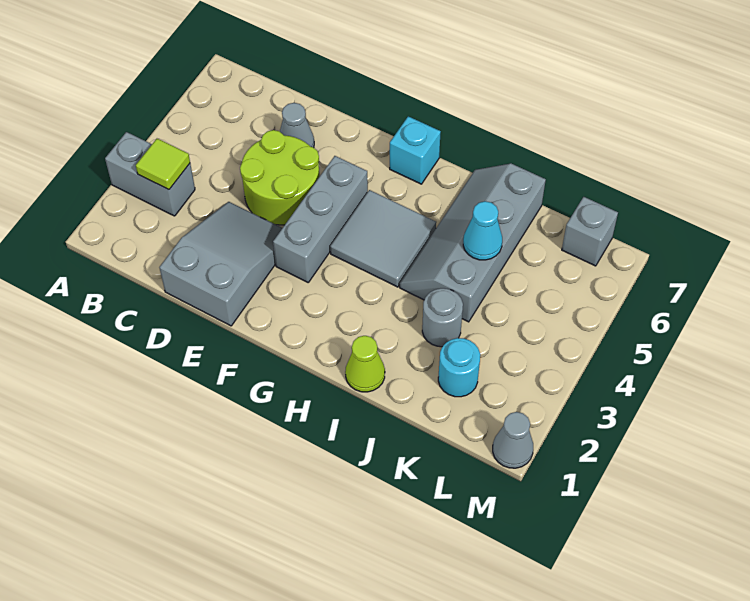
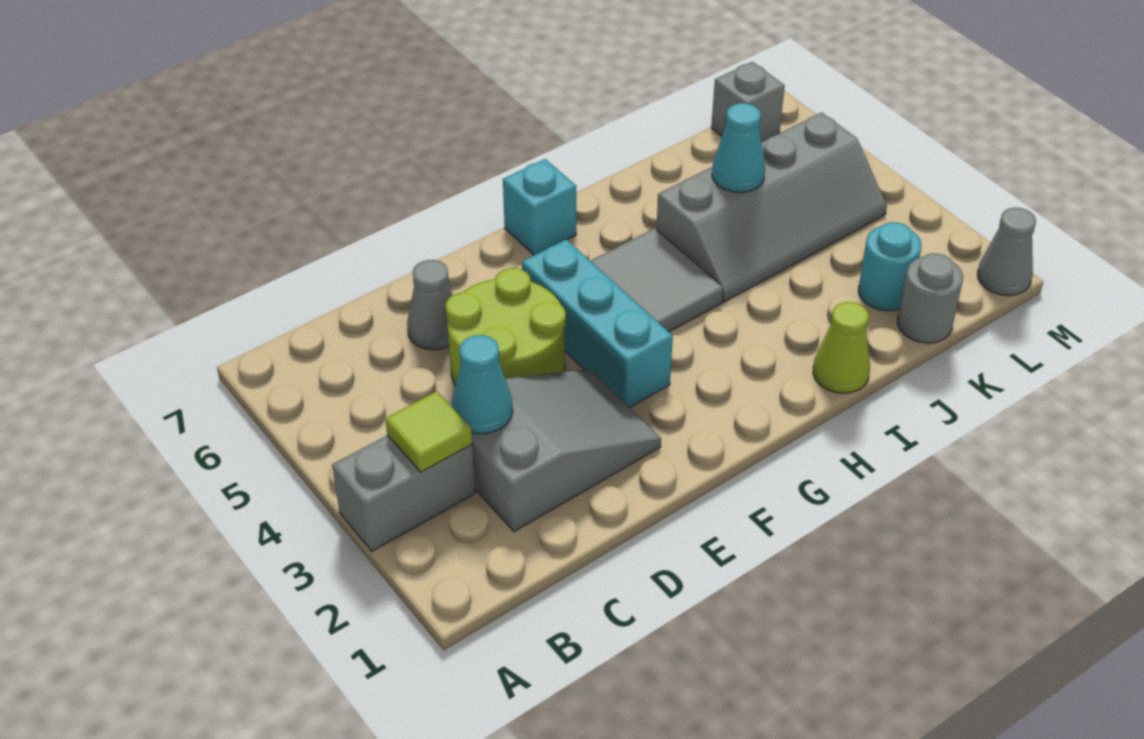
none -> cyan cone C3 level 2
grey slope D1:E3 level 1 top 1 -> grey slope C2:E3 level 1 top C
grey brick F3:F5 level 1 -> cyan brick F3:F5 level 1
grey slope I4:J7 level 1 top J -> grey slope I4:L5 level 1 top 5
grey round brick J3 level 1 -> grey round brick K1 level 1

